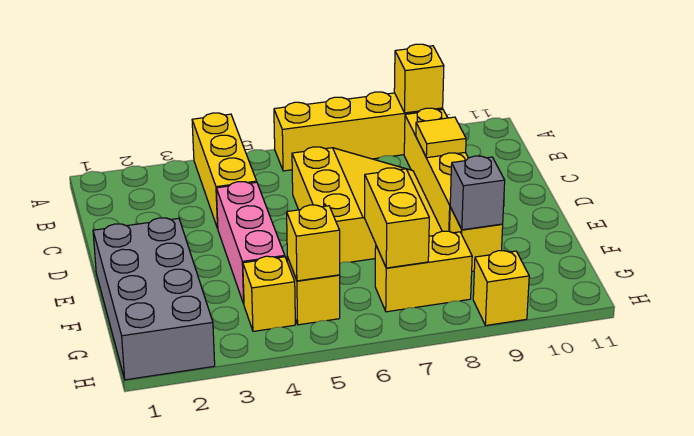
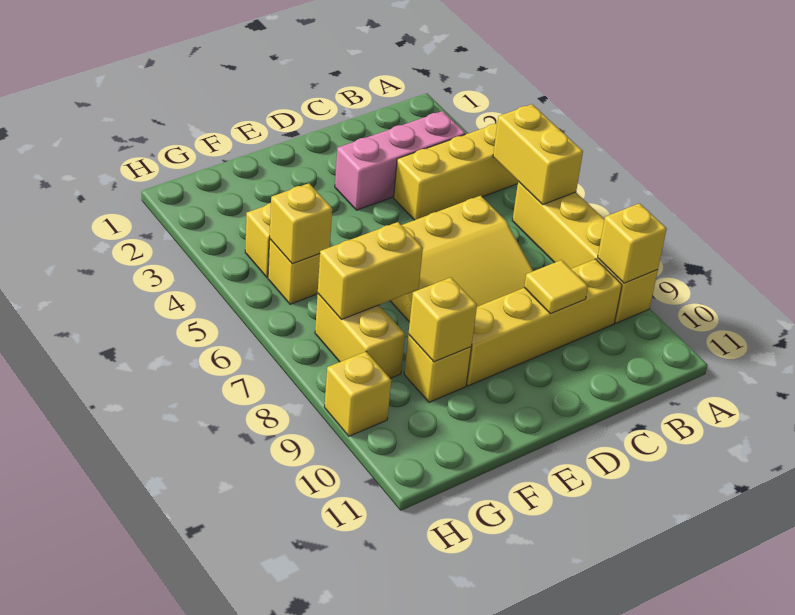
none -> yellow brick A5:A6 level 2
pink brick D4:F4 level 1 -> pink brick B3:D3 level 1
grey brick E1:H2 level 1 -> none
grey brick F9 level 2 -> yellow brick F9 level 2

